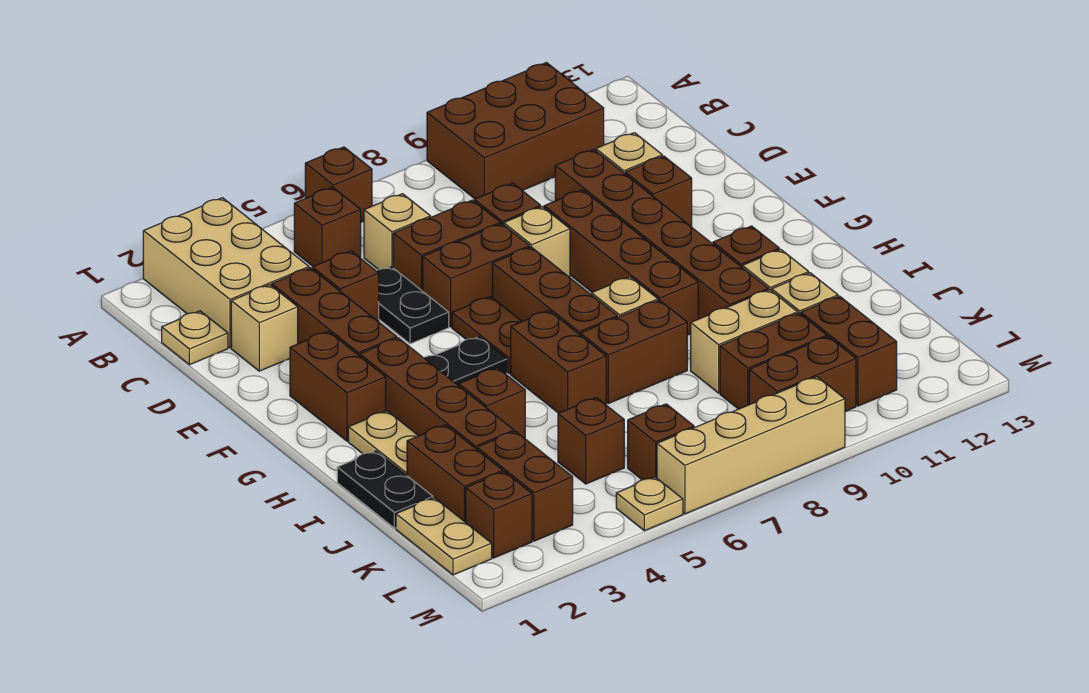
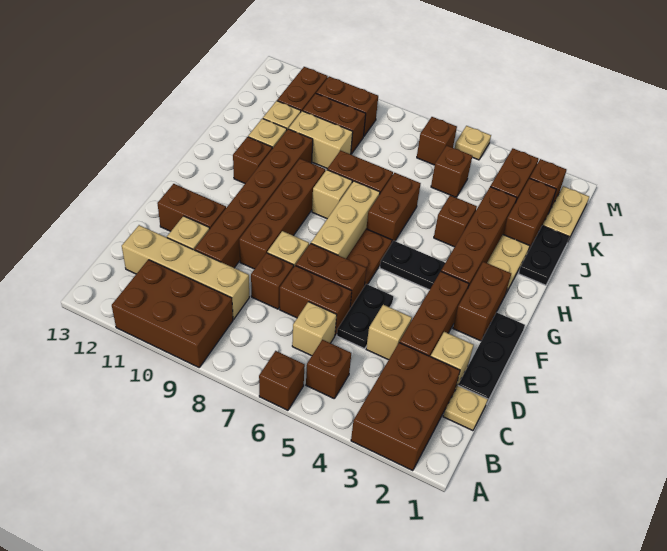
tan brick A2:C3 level 1 -> brown brick A2:C3 level 1
none -> black plate D1:F1 level 1
brown brick D4 level 1 -> tan brick D4 level 1
brown brick E11 level 1 -> brown brick E11:E12 level 1
brown brick F7:H7 level 1 -> tan brick F7:H7 level 1
tan brick M6:M9 level 1 -> tan brick C9:C12 level 1

